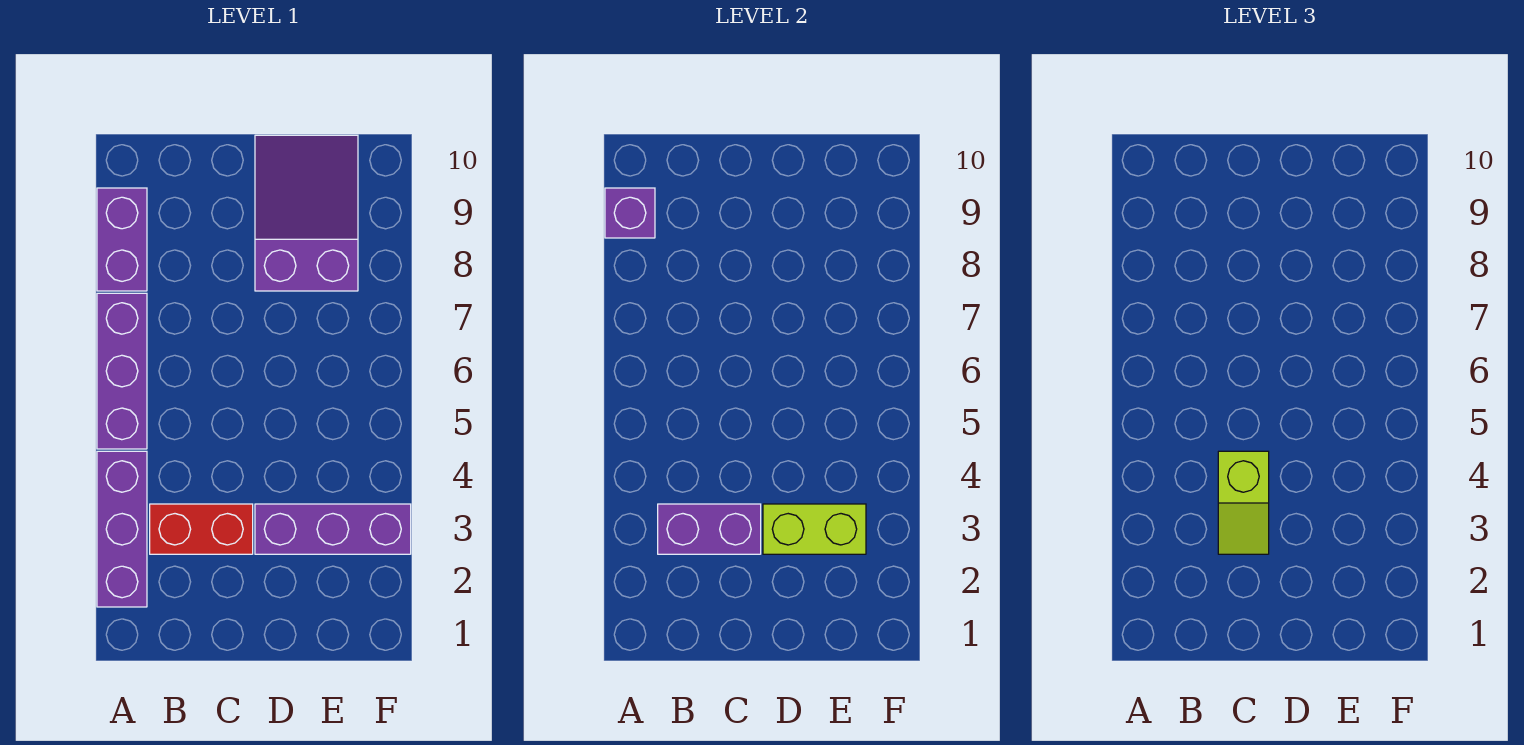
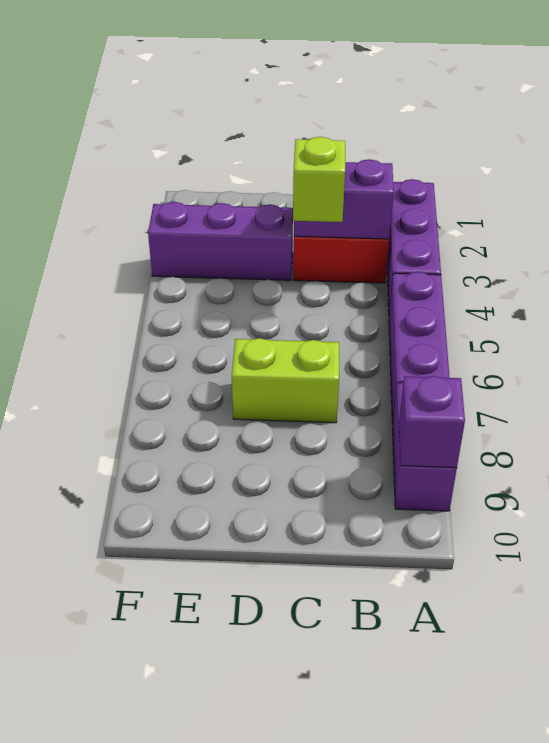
lime brick D3:E3 level 2 -> lime brick C7:D7 level 1
purple slope D8:E10 level 1 top 8 -> none

